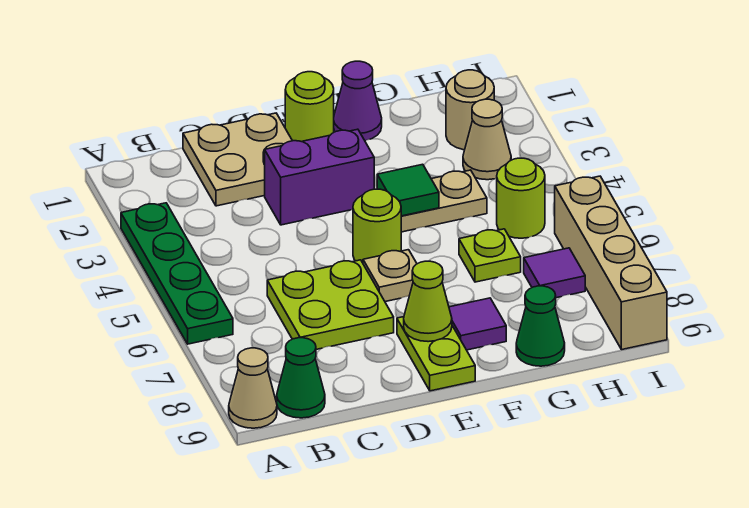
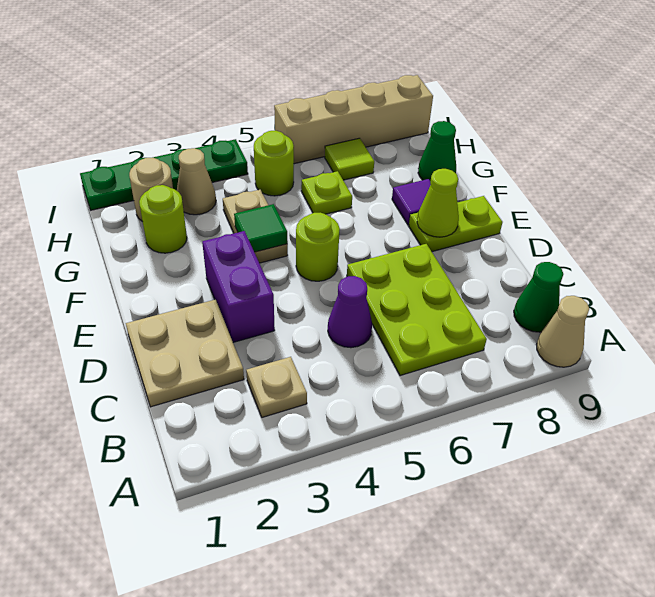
green plate A3:A6 level 1 -> green plate I1:I4 level 1
lime plate C6:D7 level 1 -> lime plate B6:D7 level 1
lime round brick E1 level 1 -> lime round brick G2 level 1
tan plate E6 level 1 -> tan plate B3 level 1
purple cone F1 level 1 -> purple cone C5 level 1
purple tile H7 level 1 -> lime tile H7 level 1

